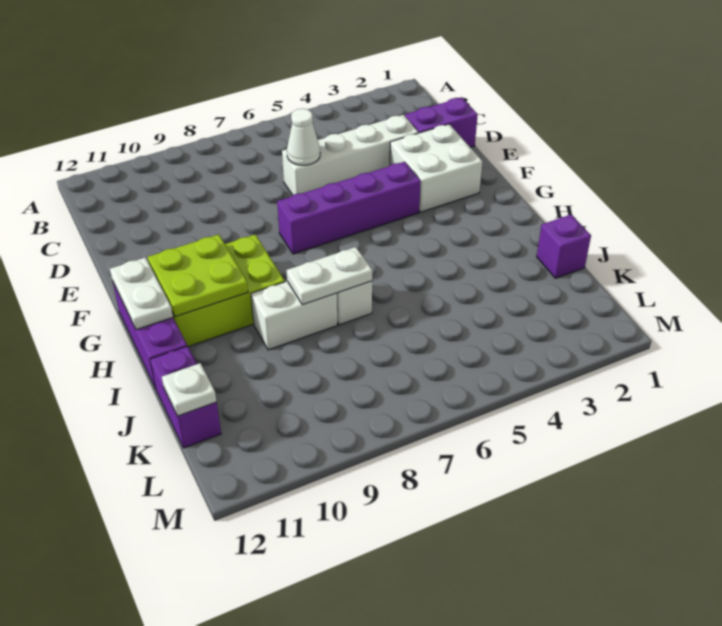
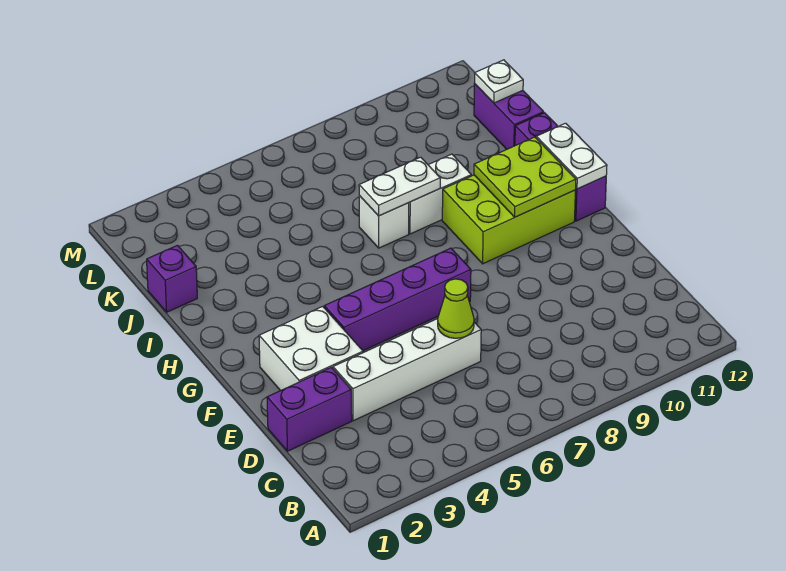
white cone D6 level 2 -> lime cone D6 level 2

